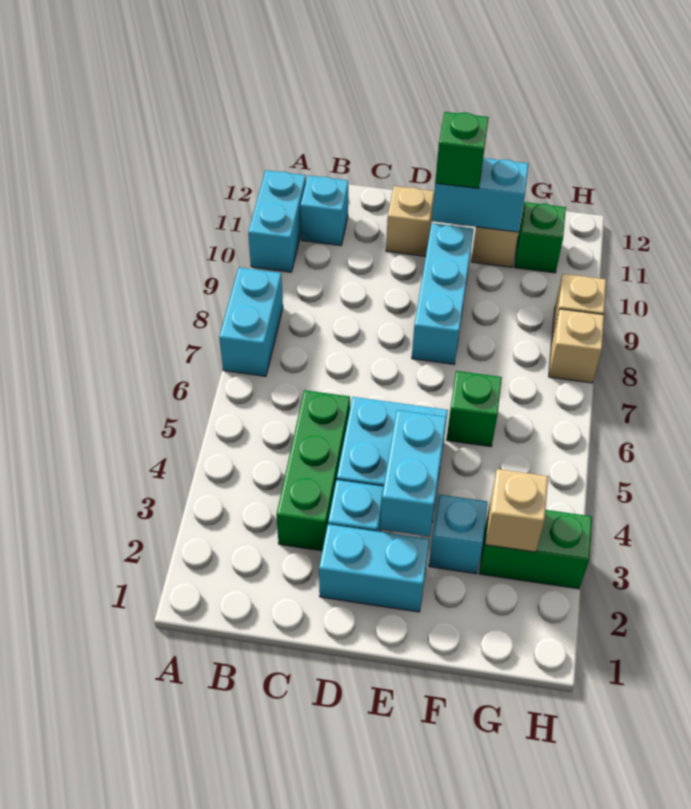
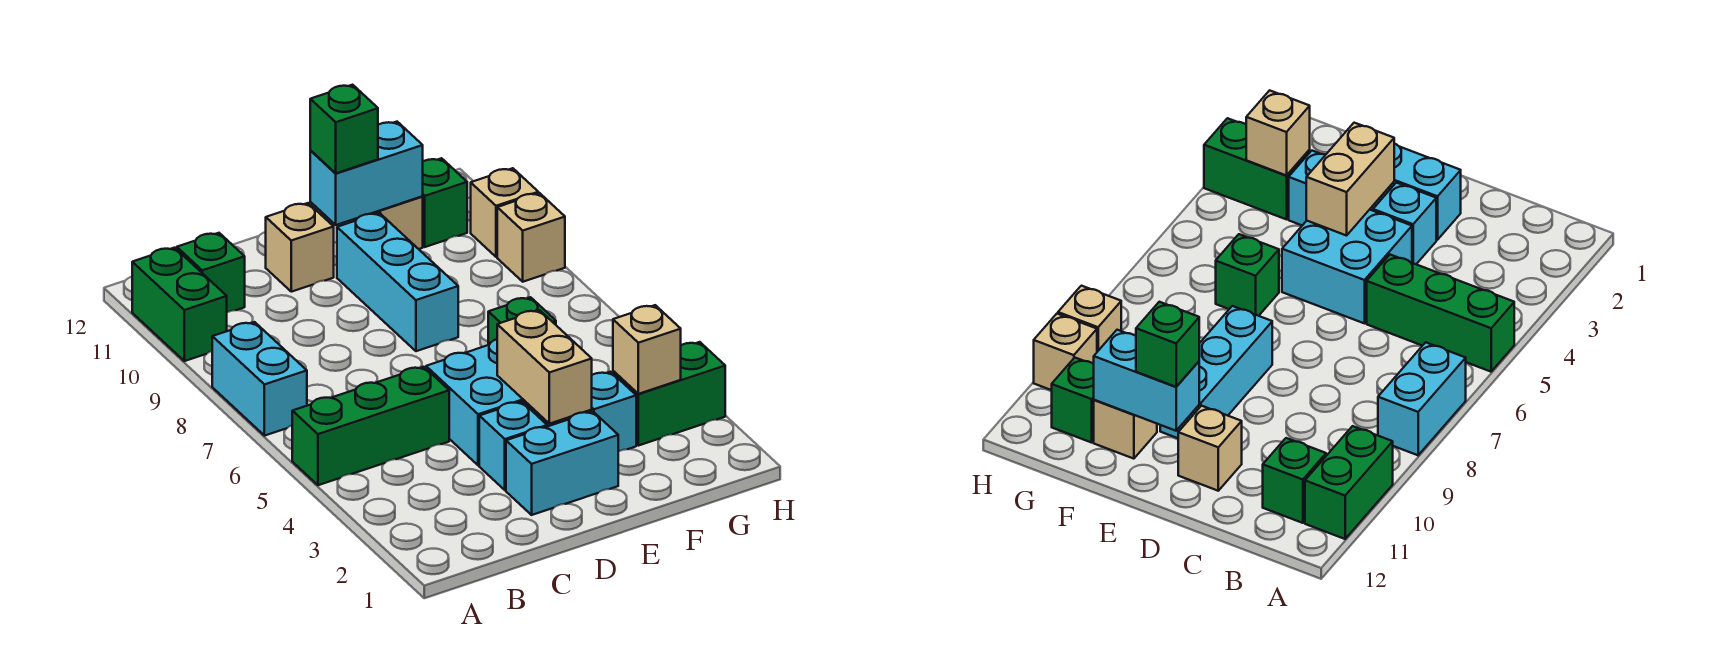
cyan brick A10:A11 level 1 -> green brick A10:A11 level 1
cyan brick B11 level 1 -> green brick B11 level 1
green brick C3:C5 level 1 -> green brick A5:C5 level 1
cyan brick E3:E4 level 2 -> tan brick E3:E4 level 2
tan brick H8 level 1 -> tan brick H10 level 1

